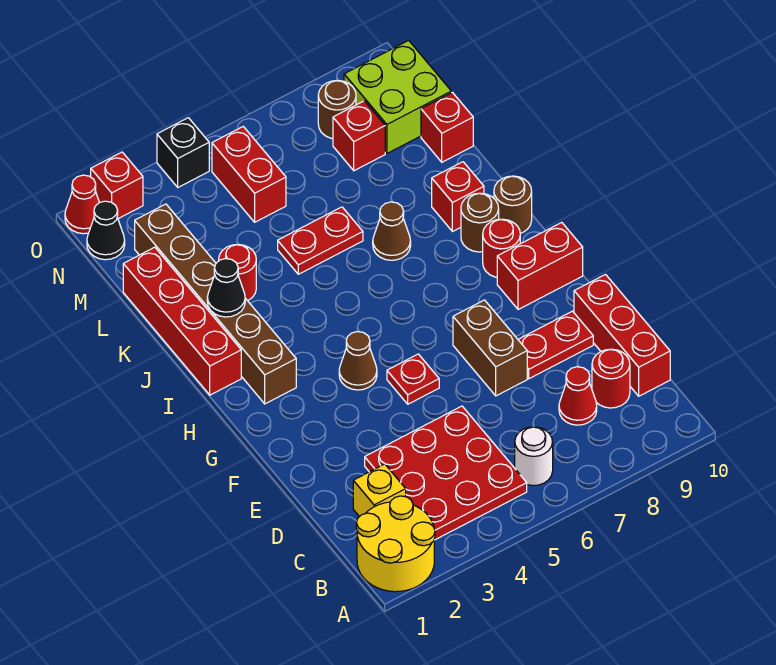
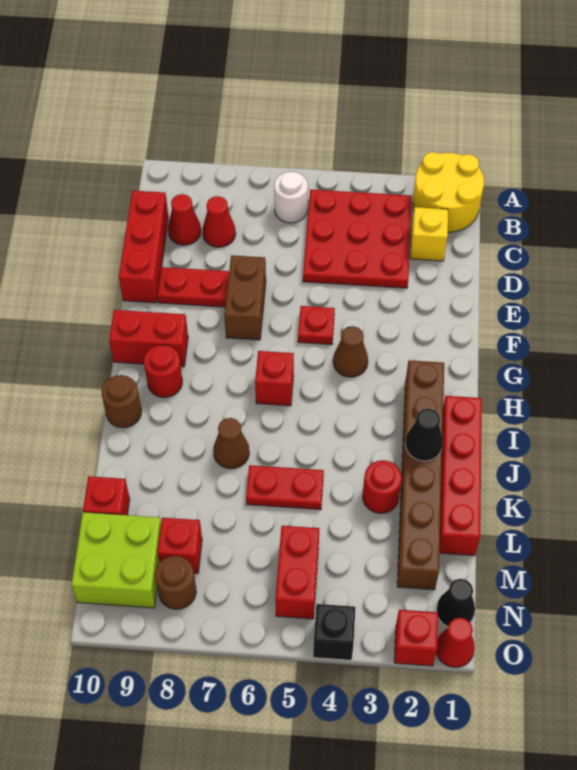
red round brick C9 level 1 -> red cone C9 level 1
brown round brick I9 level 1 -> none
red brick J9 level 1 -> red brick H6 level 1

